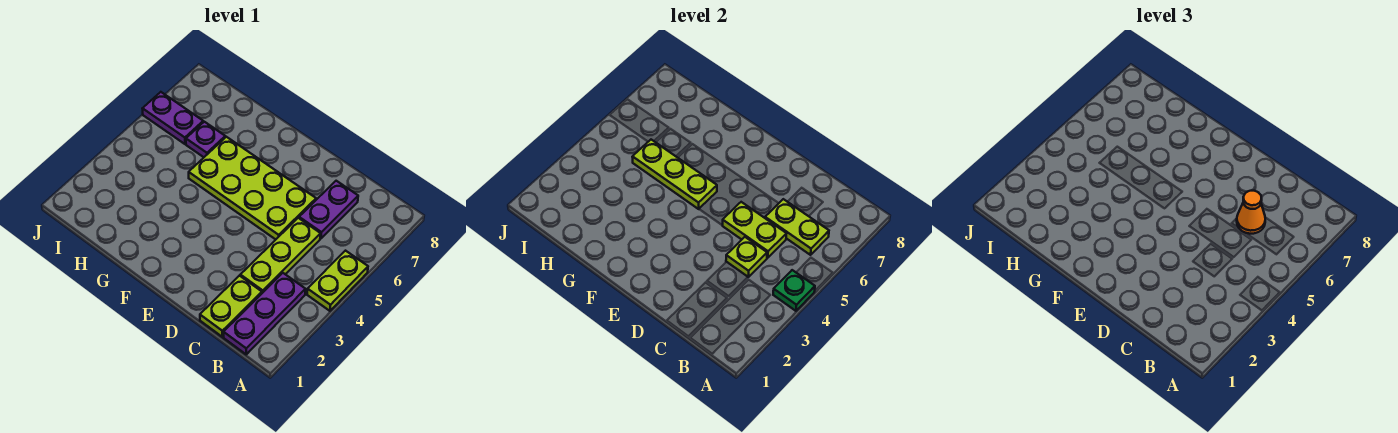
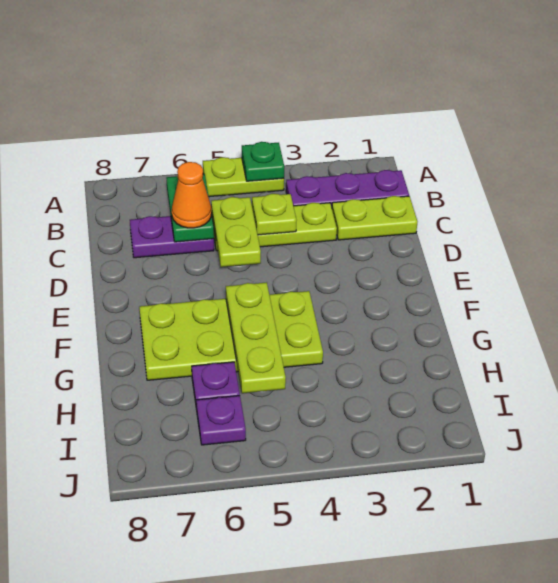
lime plate B6:C6 level 2 -> green plate B6:C6 level 2
lime plate D5:G6 level 1 -> lime plate F4:G7 level 1
purple plate I6:J6 level 1 -> purple plate I6 level 1

